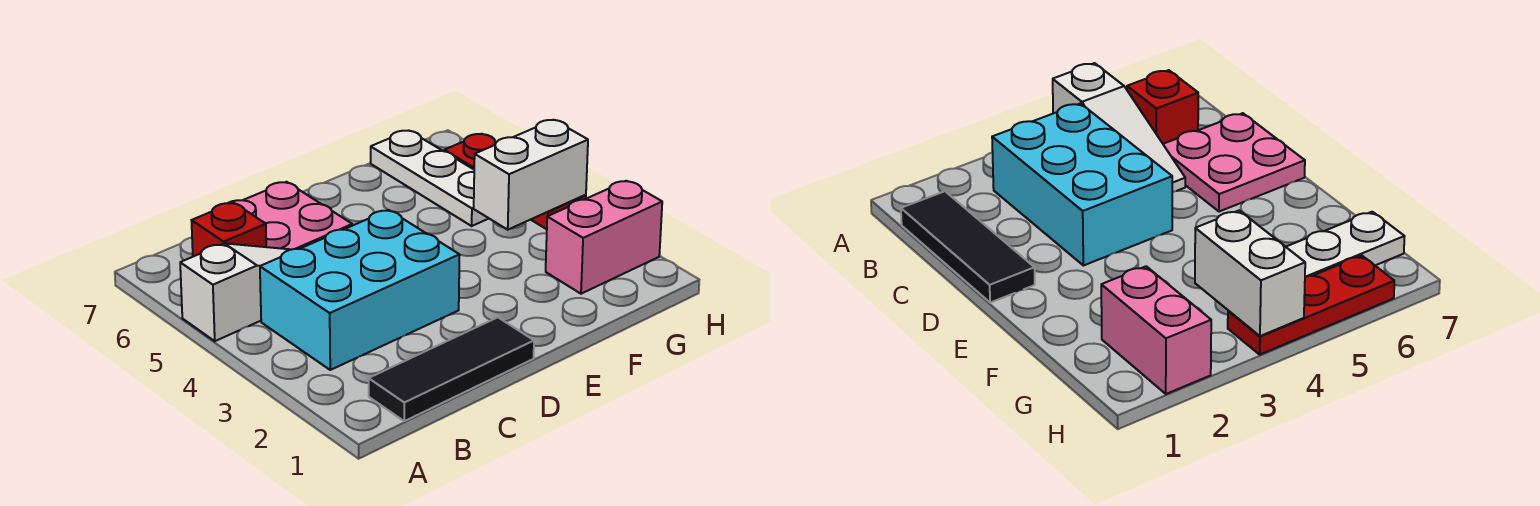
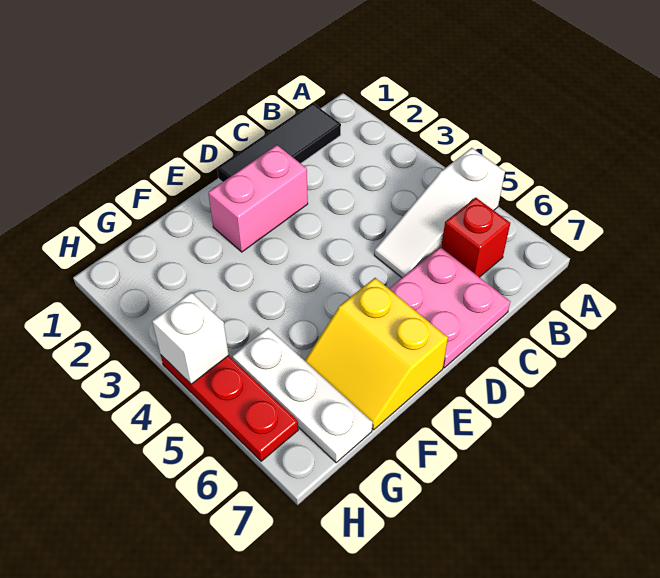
cyan brick B3:D4 level 1 -> none
none -> yellow slope E6:F7 level 1 top E
pink brick G2:H2 level 1 -> pink brick D2:E2 level 1
white brick G4:H4 level 2 -> white brick H4 level 2

